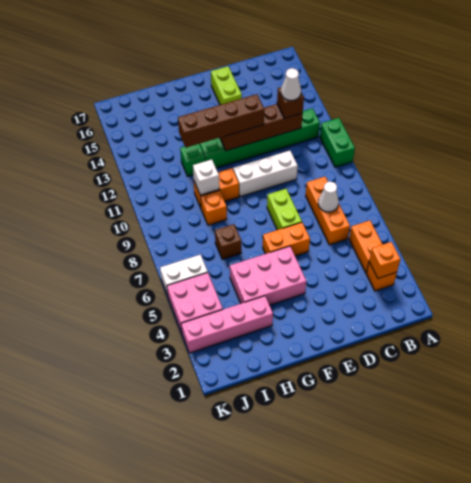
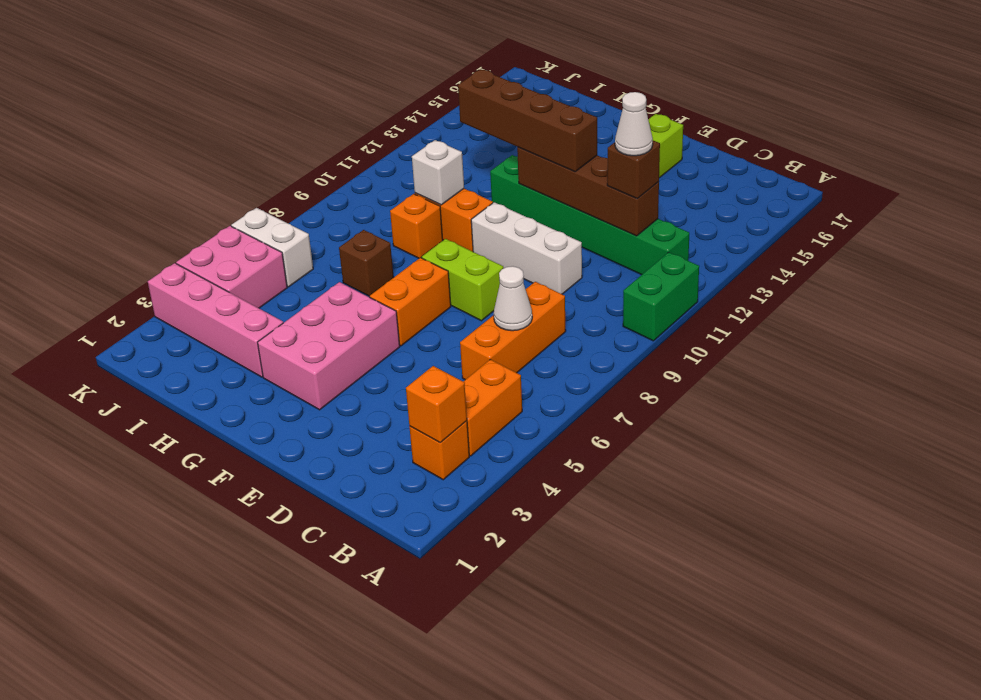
orange brick E6:F6 level 1 -> orange brick F6:F7 level 1
lime brick E7:E8 level 1 -> lime brick E8:F8 level 1
pink brick F4:H5 level 1 -> pink brick F3:G5 level 1
green brick H12 level 1 -> none

